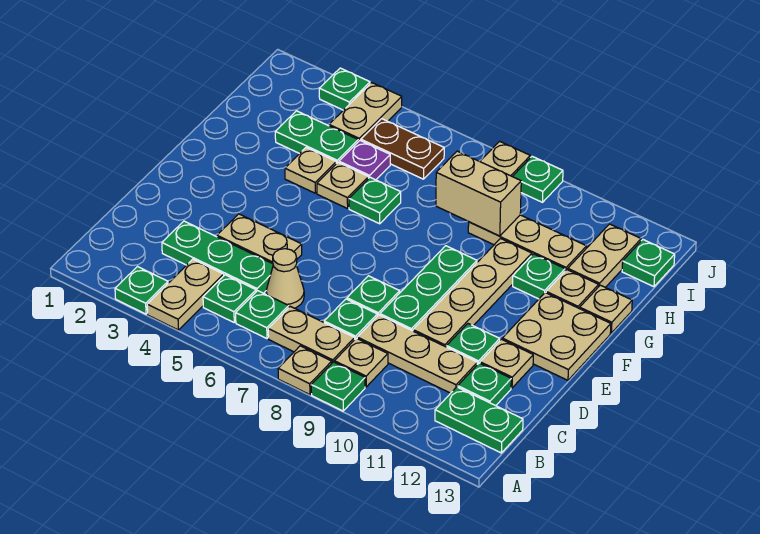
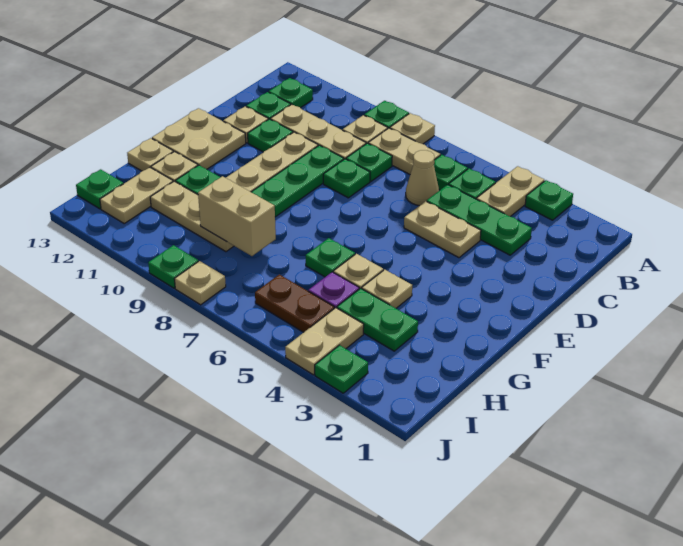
green plate B12:B13 level 1 -> green plate B12 level 1

